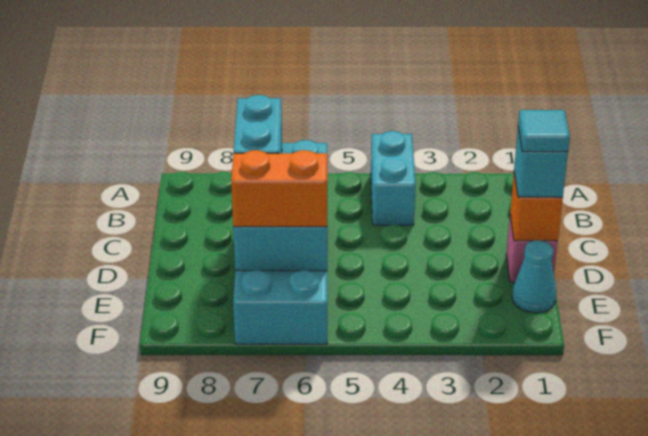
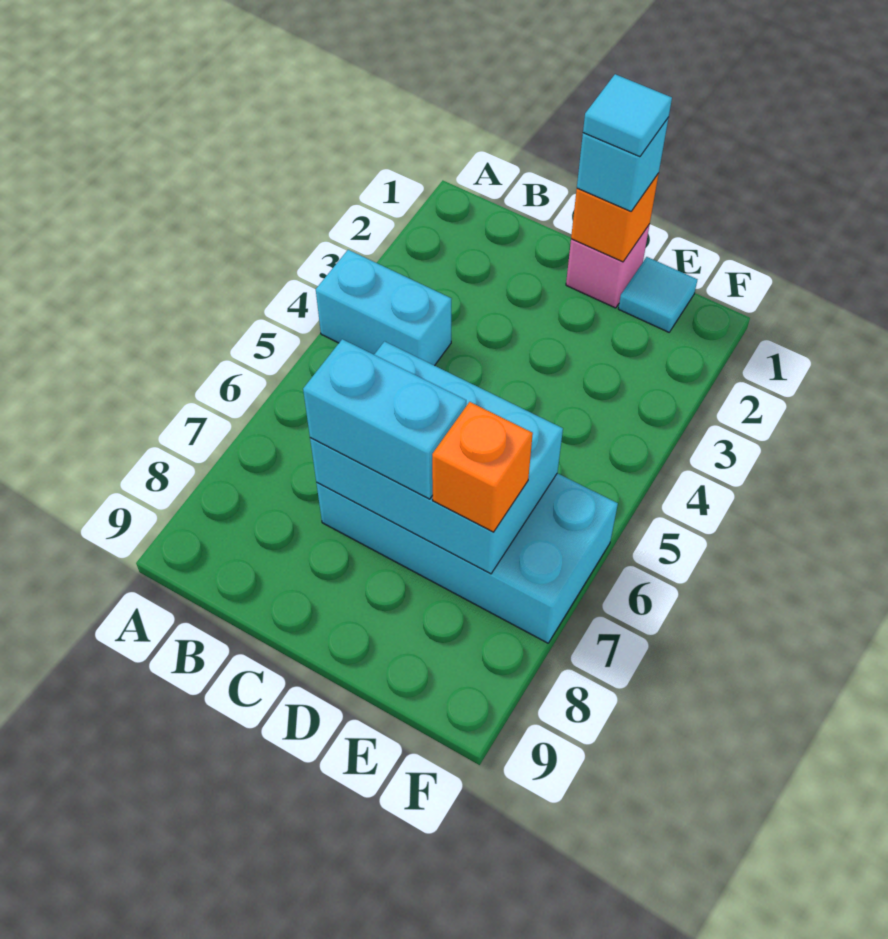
cyan cone E1 level 1 -> cyan tile E1 level 1
orange brick E6:E7 level 3 -> orange brick E7 level 3

